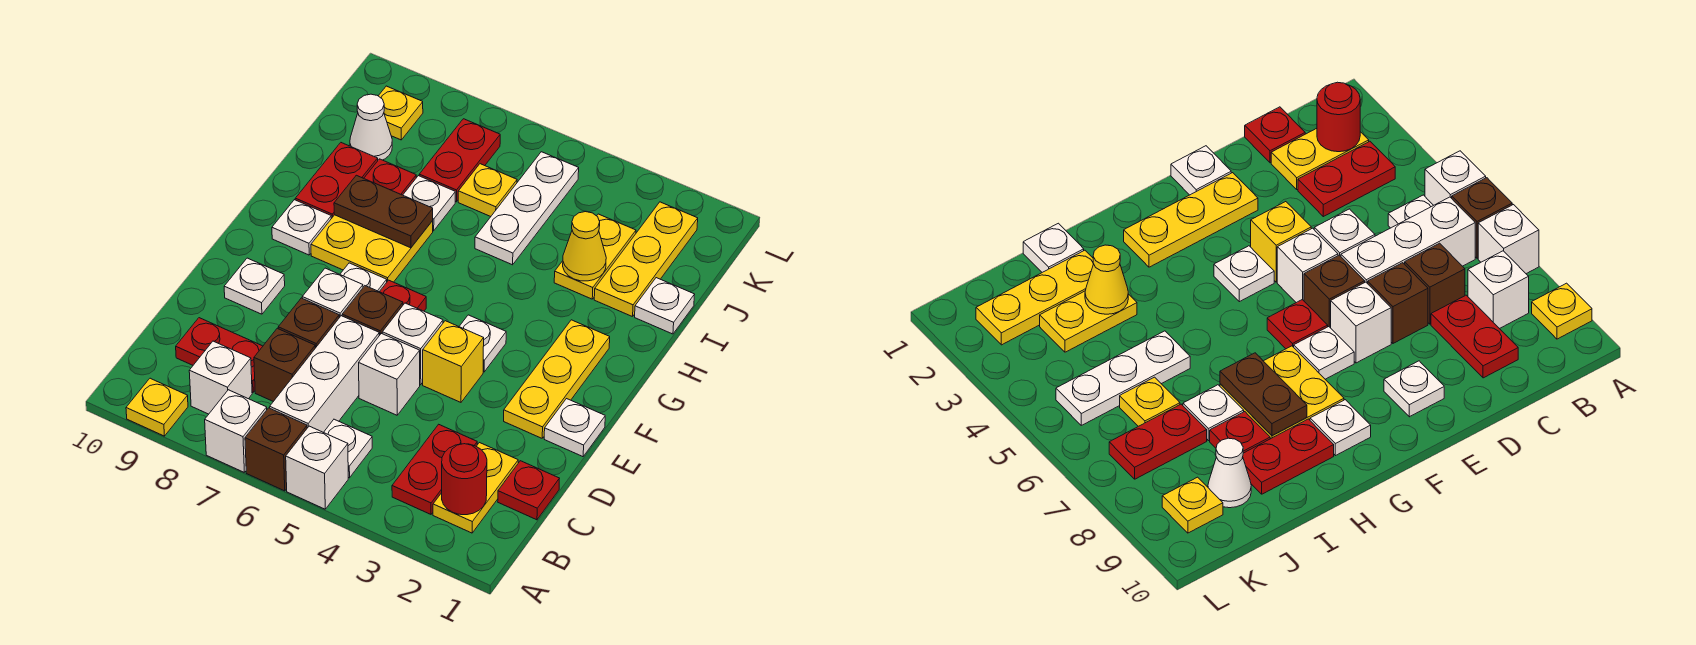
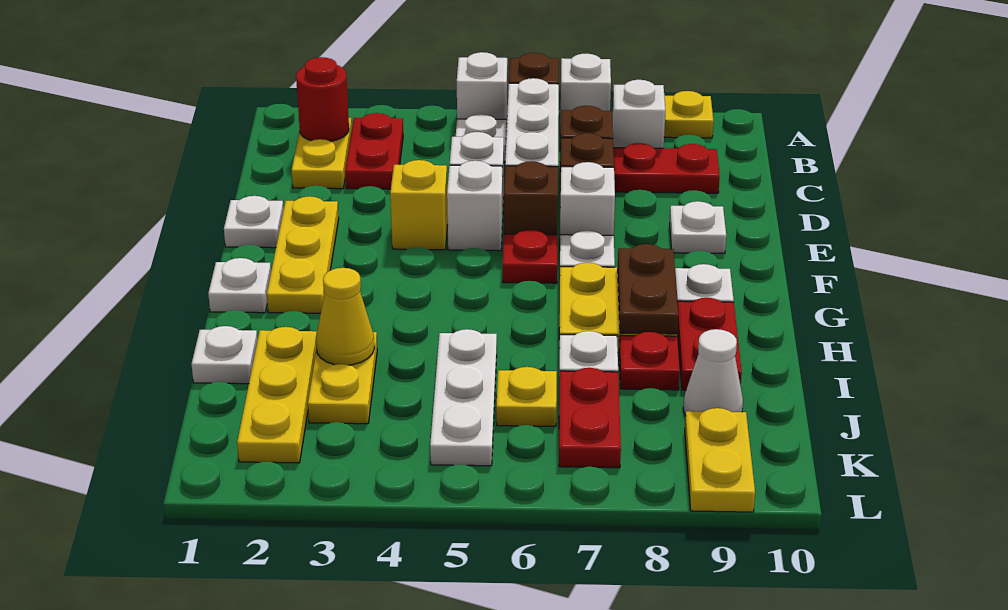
red plate C1 level 1 -> none
white plate F4 level 1 -> white plate G1 level 1
brown plate H7:H8 level 2 -> brown plate G8:H8 level 2
yellow plate K9 level 1 -> yellow plate K9:L9 level 1

